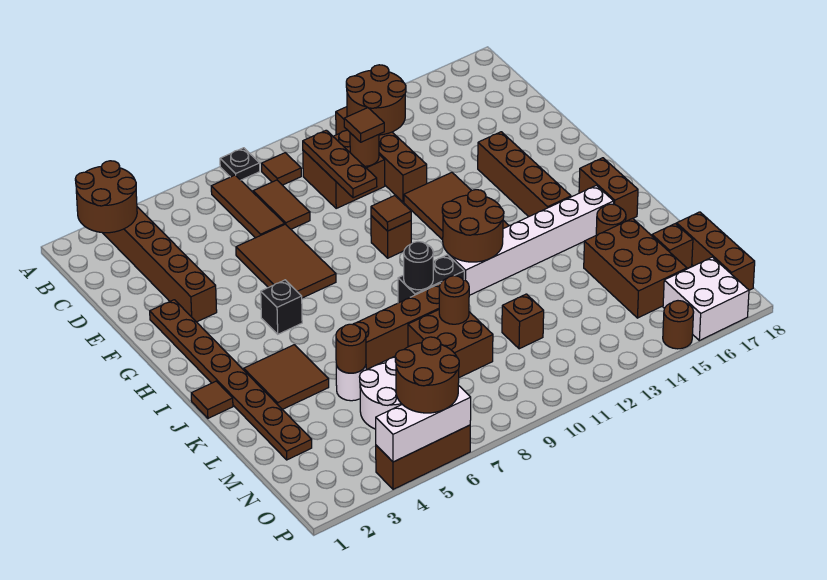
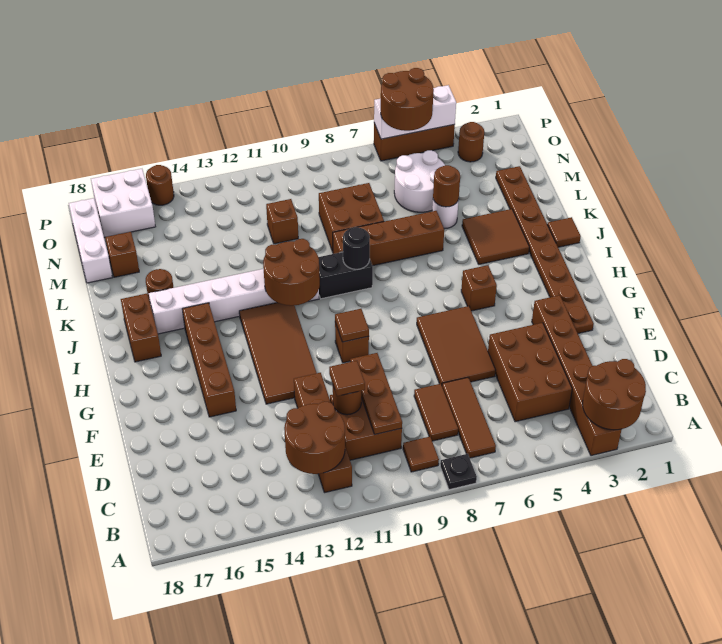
black brick H5 level 1 -> brown brick H5 level 1
brown round brick L9 level 2 -> brown round brick O3 level 1
brown brick L15:N16 level 1 -> brown brick C4:E5 level 1
brown brick M18:O18 level 1 -> white brick M18:O18 level 1

